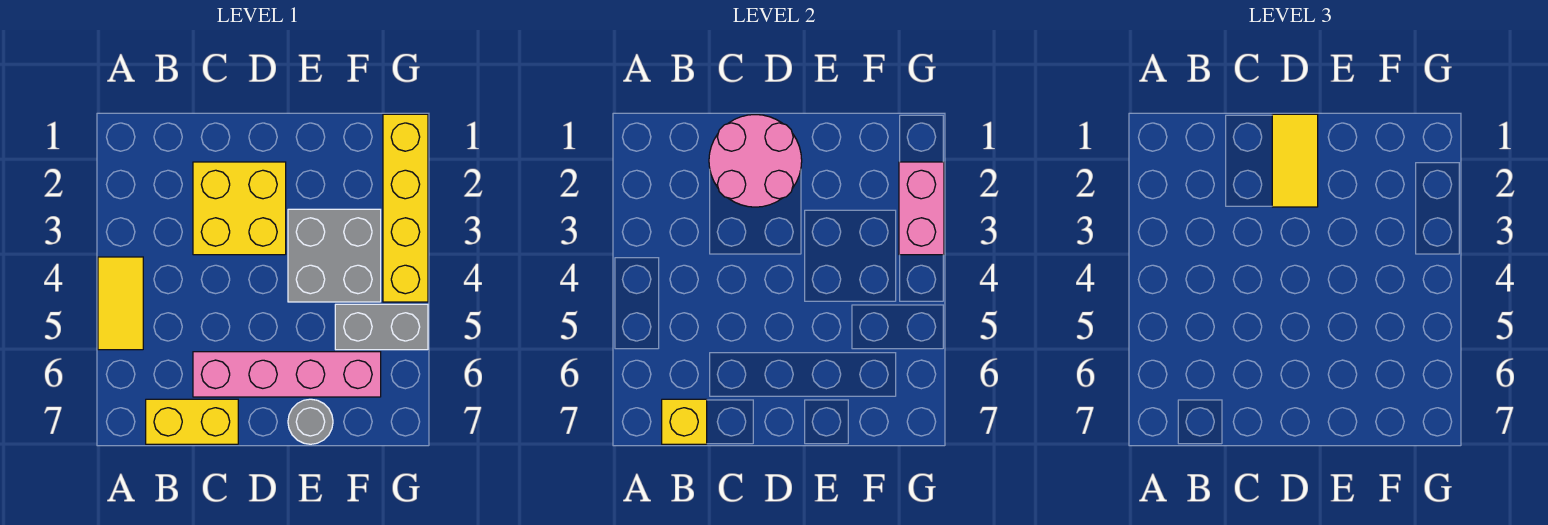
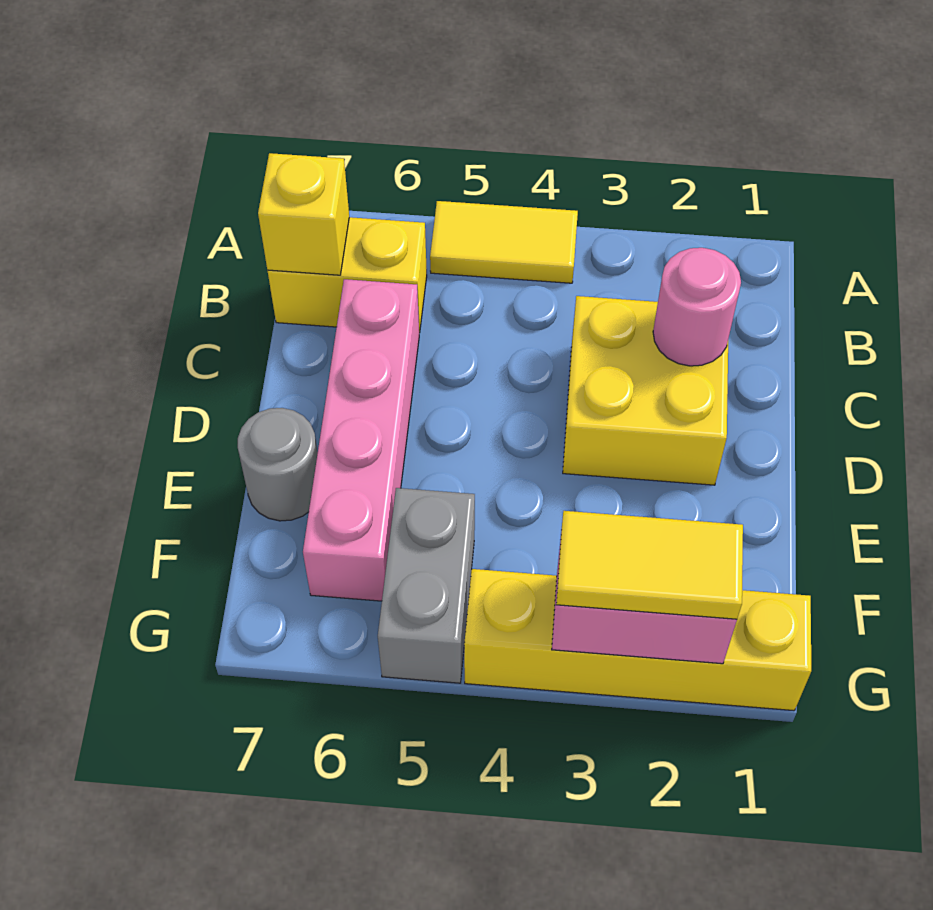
yellow brick B7:C7 level 1 -> yellow brick B6:B7 level 1
pink round brick C1:D2 level 2 -> pink round brick C2 level 2
yellow tile D1:D2 level 3 -> yellow tile G2:G3 level 3
grey brick E3:F4 level 1 -> none

